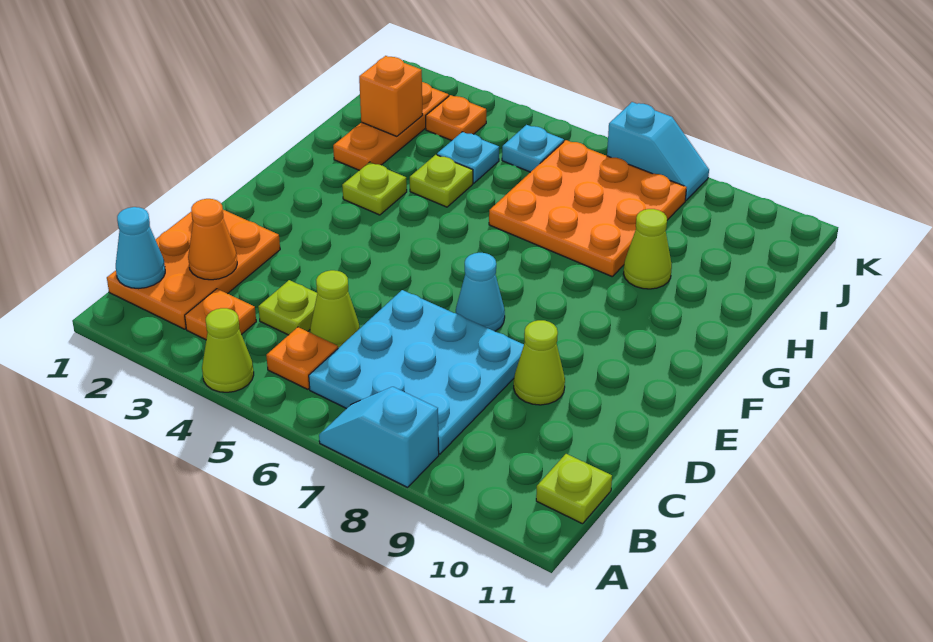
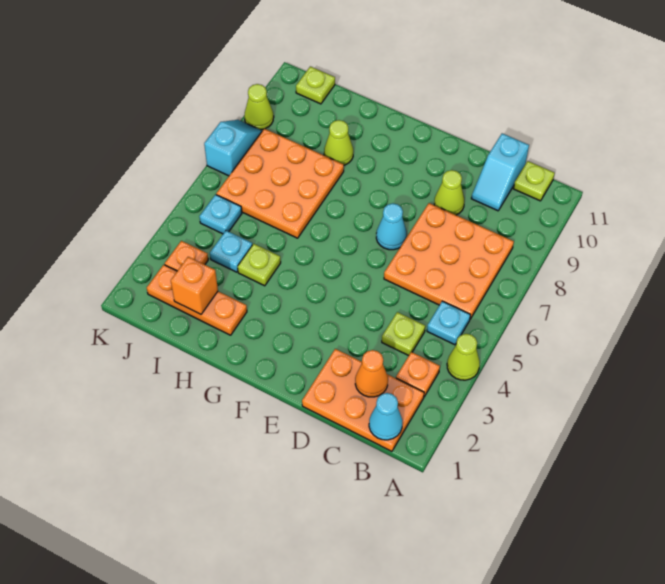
cyan slope A7:A8 level 1 top 8 -> cyan slope C10:C11 level 1 top 11
orange plate B5 level 1 -> cyan plate B5 level 1
cyan plate B6:D8 level 1 -> orange plate B6:D8 level 1
lime cone C5 level 1 -> lime cone K9 level 1
lime plate G3 level 1 -> lime plate J11 level 1

